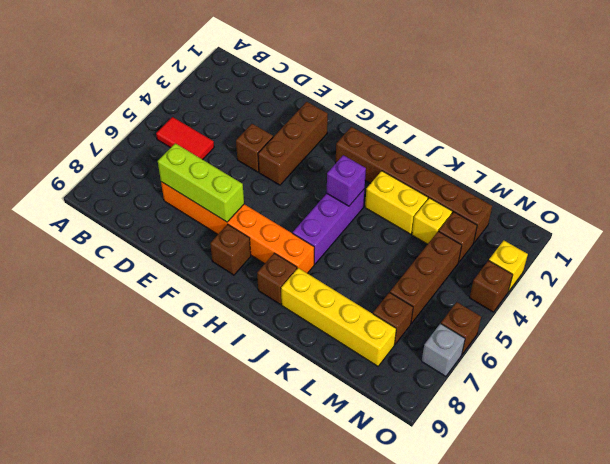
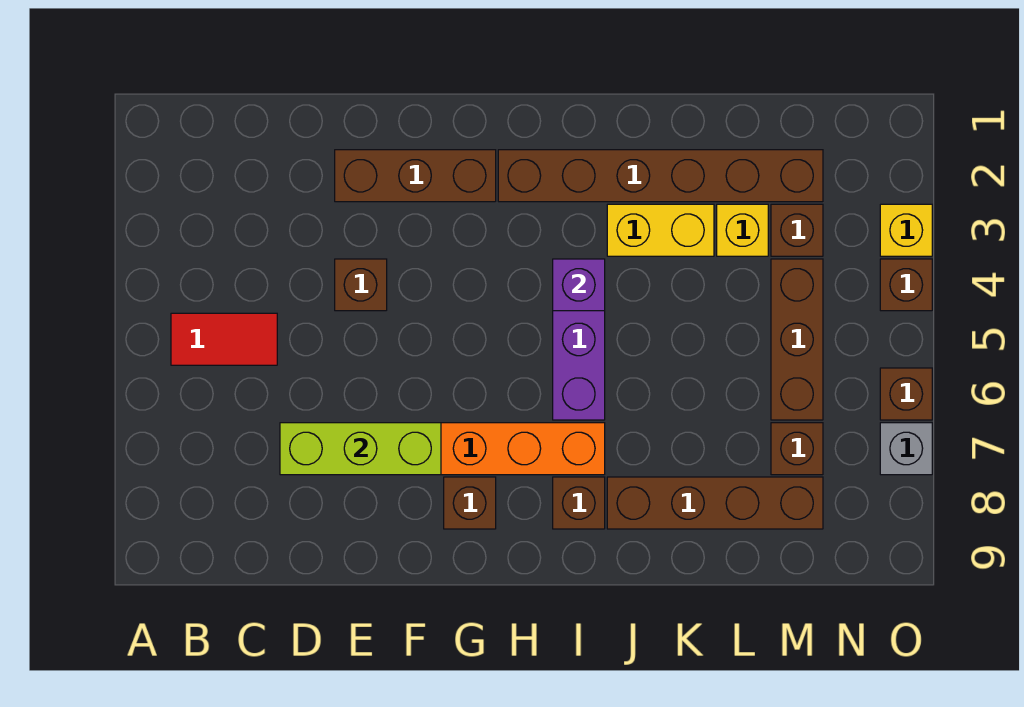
brown brick F2:F4 level 1 -> brown brick E2:G2 level 1
yellow brick J8:M8 level 1 -> brown brick J8:M8 level 1

